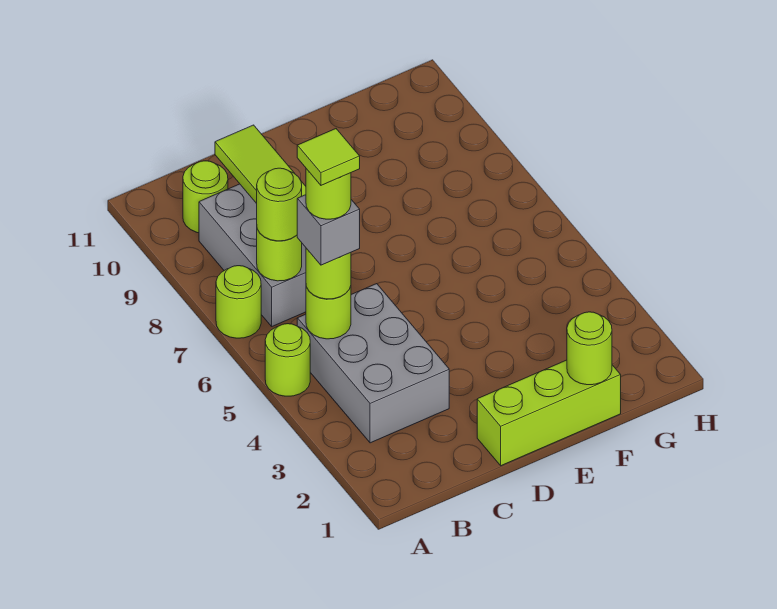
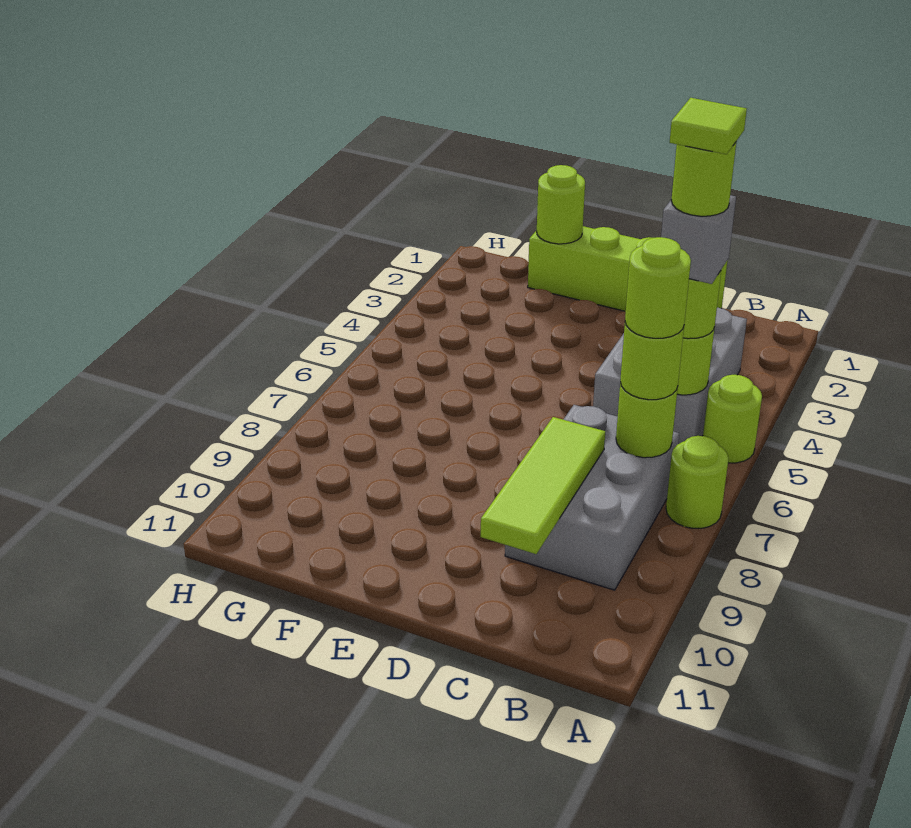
lime round brick B10 level 1 -> lime round brick B7 level 4
lime brick D1:F1 level 1 -> lime brick C1:F1 level 1

